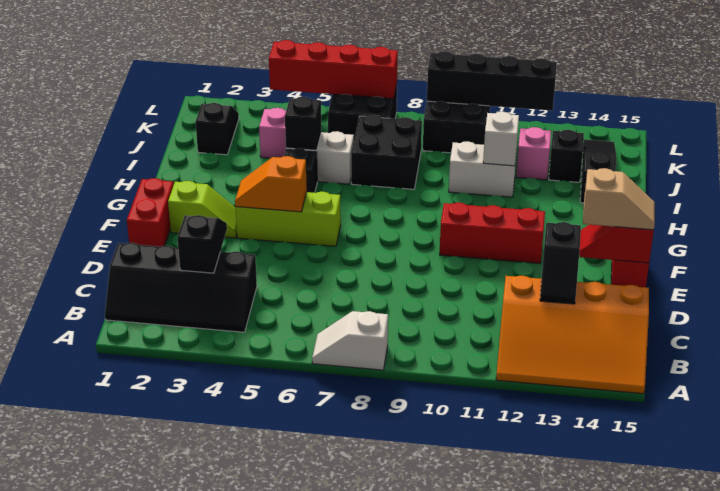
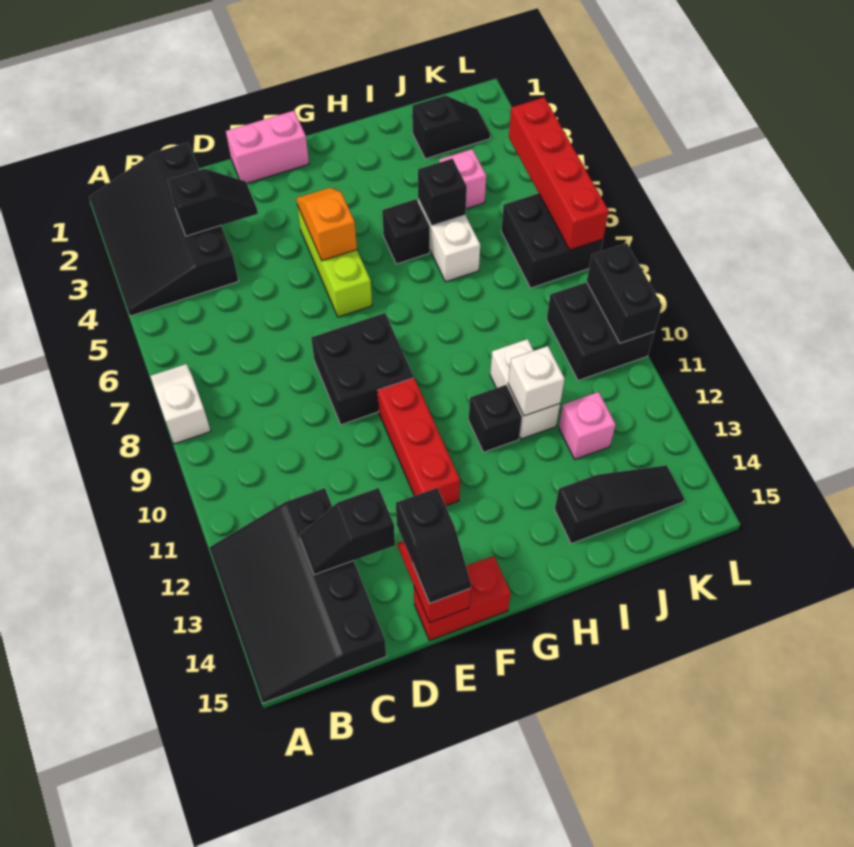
orange slope A12:C15 level 1 top C -> black slope A12:C15 level 1 top C
black slope B1:C4 level 1 top C -> black slope A1:C4 level 1 top C
red brick E1:F1 level 1 -> pink brick E1:F1 level 1
tan slope E14:E15 level 3 top 14 -> black slope E14:E15 level 3 top 14
lime slope F2:F3 level 1 top 2 -> none
black brick I7:J8 level 1 -> black brick E8:F9 level 1
black brick J13 level 1 -> black brick H11 level 1
black brick L9:L12 level 2 -> black brick L9:L10 level 2

